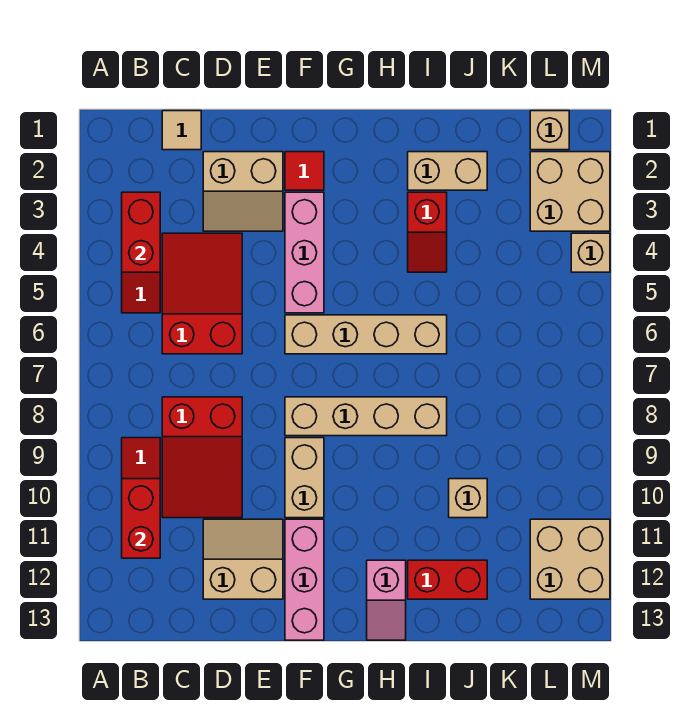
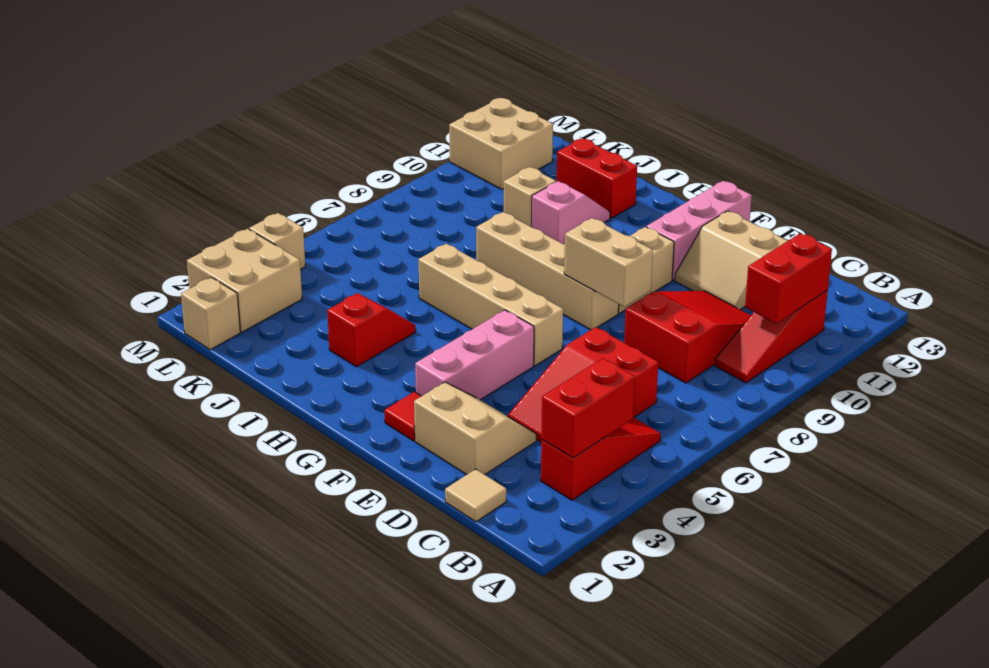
pink slope H12:H13 level 1 top 12 -> pink slope I10:I11 level 1 top 10
tan brick I2:J2 level 1 -> tan brick E8:F8 level 2

